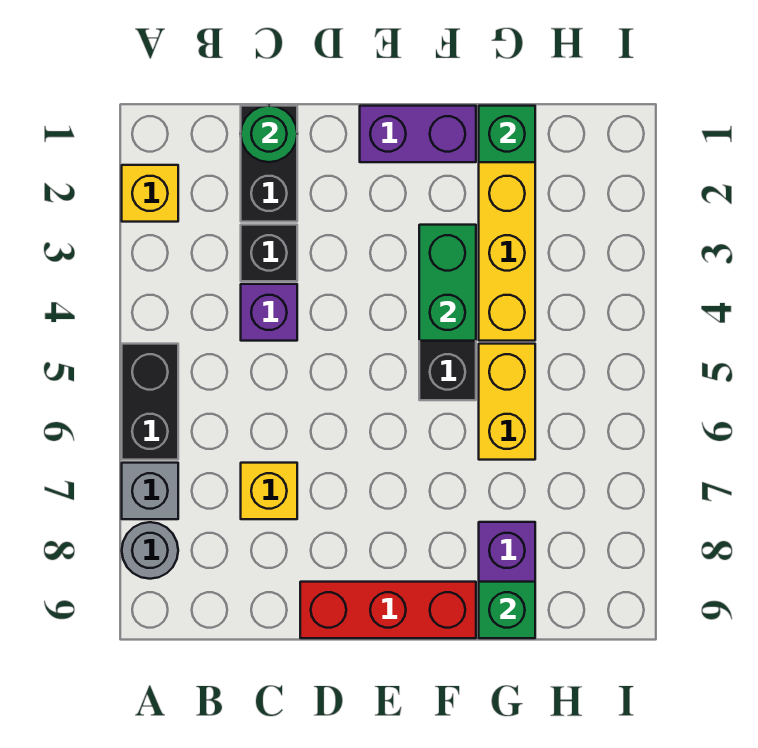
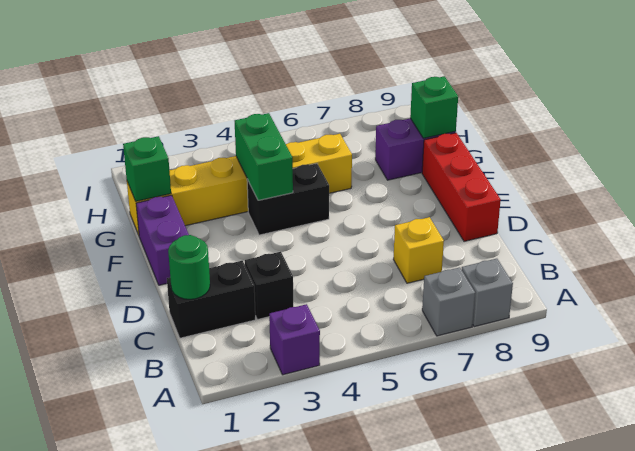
yellow brick A2 level 1 -> none
black brick A5:A6 level 1 -> none
grey round brick A8 level 1 -> grey brick A8 level 1
purple brick C4 level 1 -> purple brick A3 level 1
green brick F3:F4 level 2 -> green brick F4:G4 level 2

